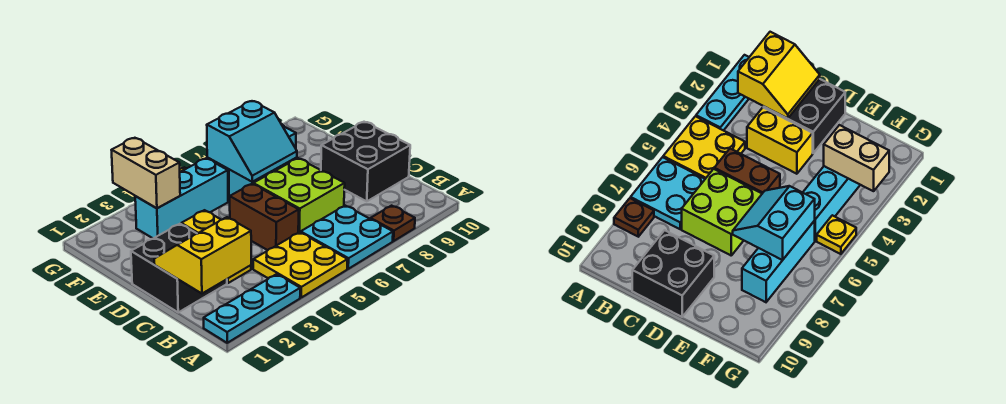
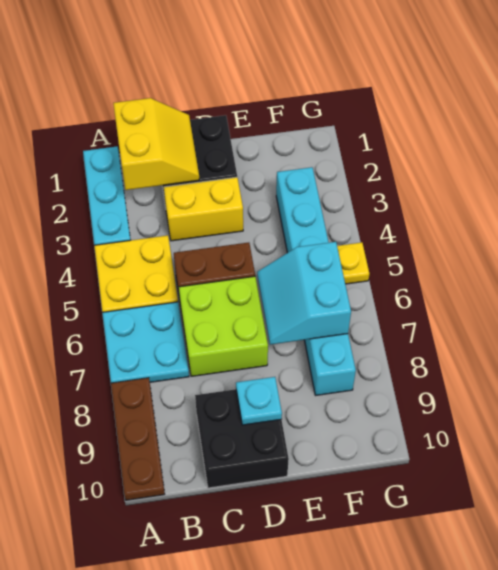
brown plate A8 level 1 -> brown plate A8:A10 level 1
none -> cyan plate D9 level 2
tan brick F3:G3 level 2 -> none

